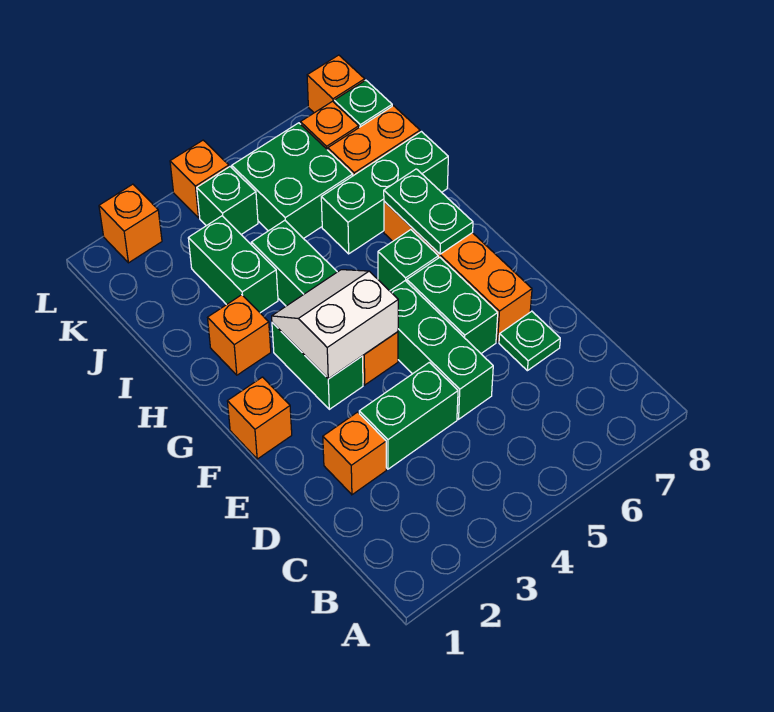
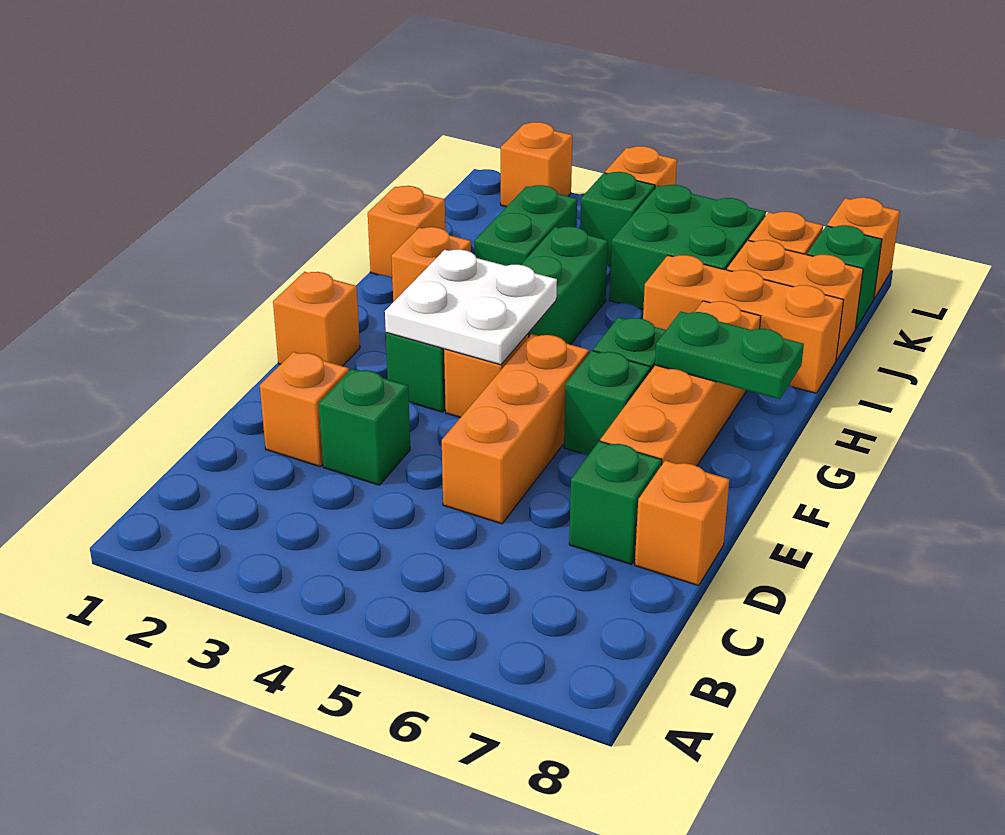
green brick D3:D4 level 1 -> green brick D3 level 1
green brick D5:F5 level 1 -> orange brick D5:F5 level 1
green plate D7 level 1 -> green brick D7 level 1
none -> orange brick D8 level 1
green brick E6:F6 level 1 -> green brick F6 level 1
white slope F3:G4 level 2 top F -> white plate F3:G4 level 2
green plate G7:H7 level 2 -> green plate G7:G8 level 2
none -> orange brick I1 level 1
green brick I6:I8 level 1 -> orange brick I6:I8 level 1

